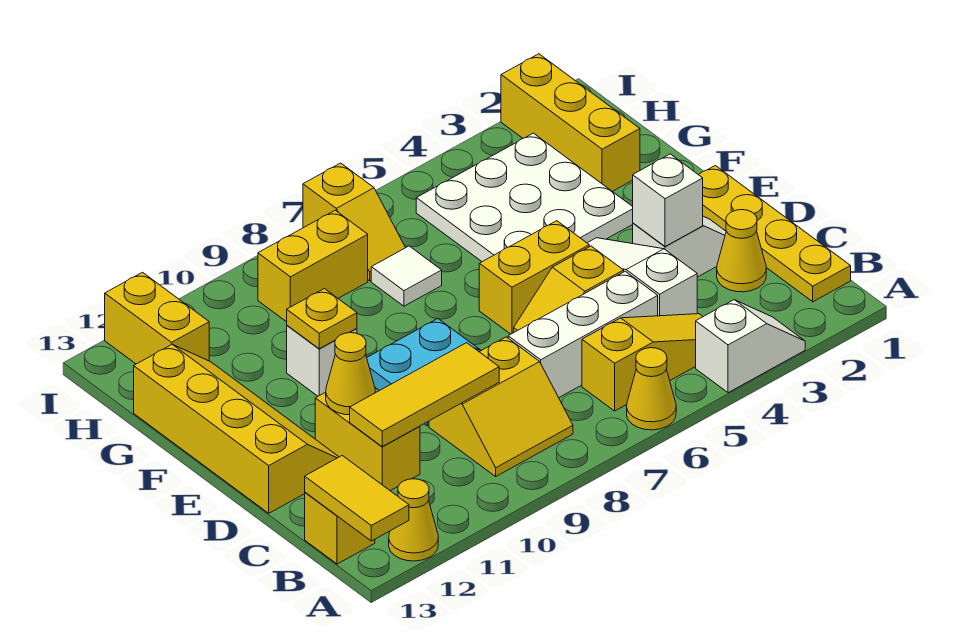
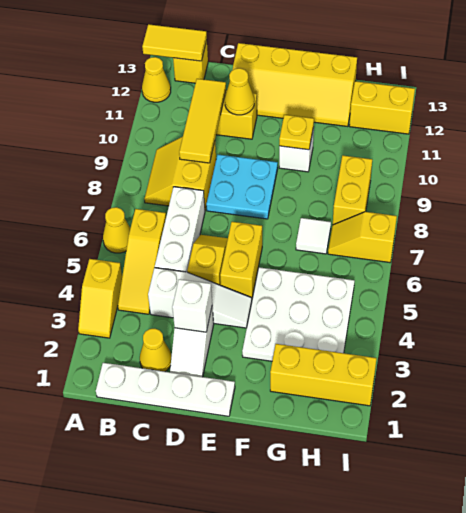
white slope A3:A4 level 1 top 4 -> yellow slope A3:A4 level 1 top 4
yellow plate B1:E1 level 1 -> white plate B1:E1 level 1

